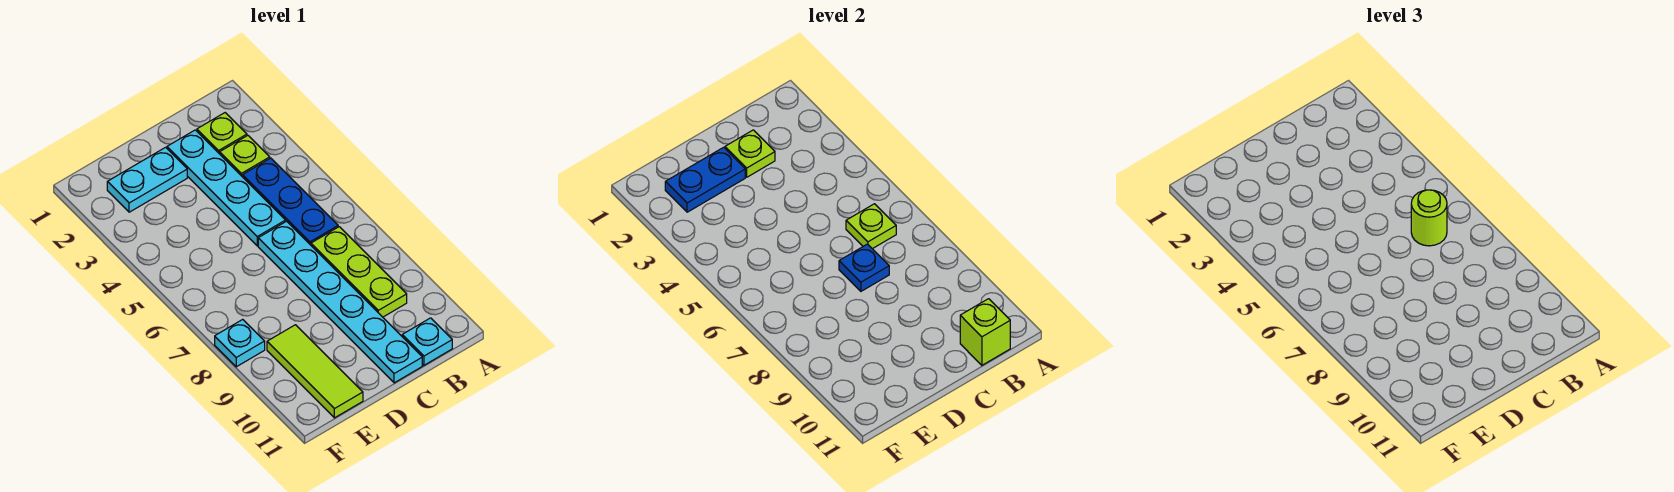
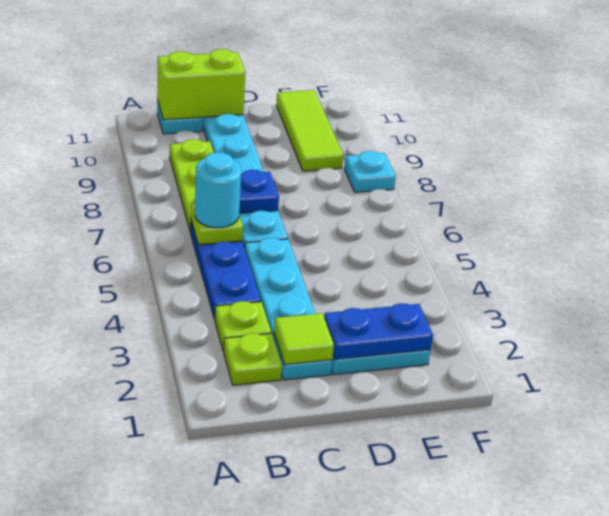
lime round brick B6 level 3 -> cyan round brick B6 level 3
lime brick B11 level 2 -> lime brick B11:C11 level 2
lime plate C2 level 2 -> lime tile C2 level 2

